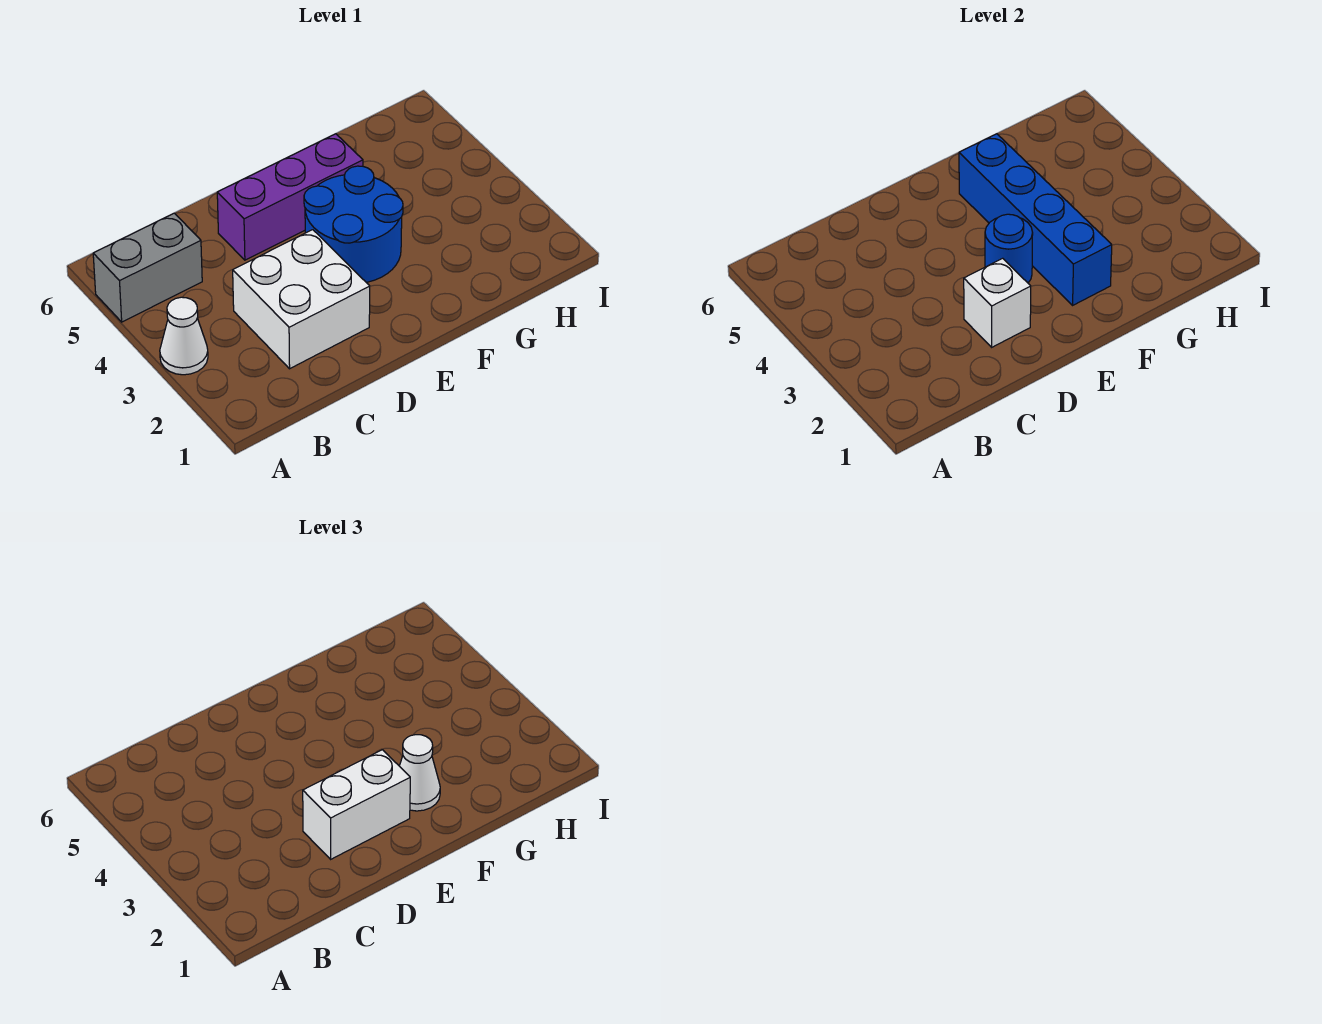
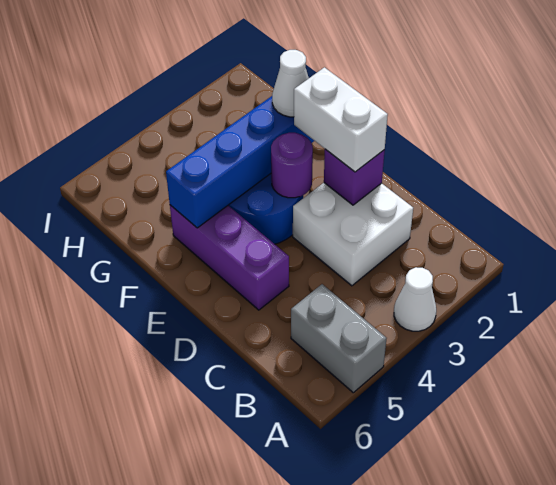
white brick D2 level 2 -> purple brick D2 level 2
blue round brick E3 level 2 -> purple round brick E3 level 2

